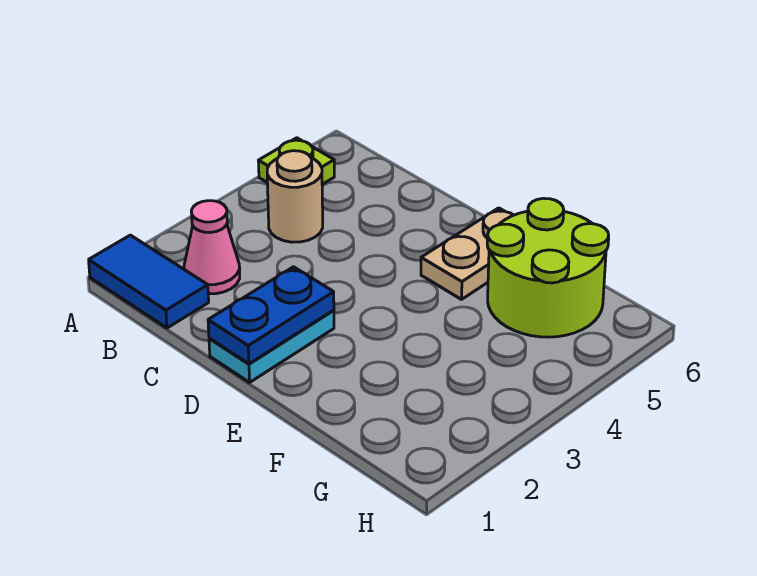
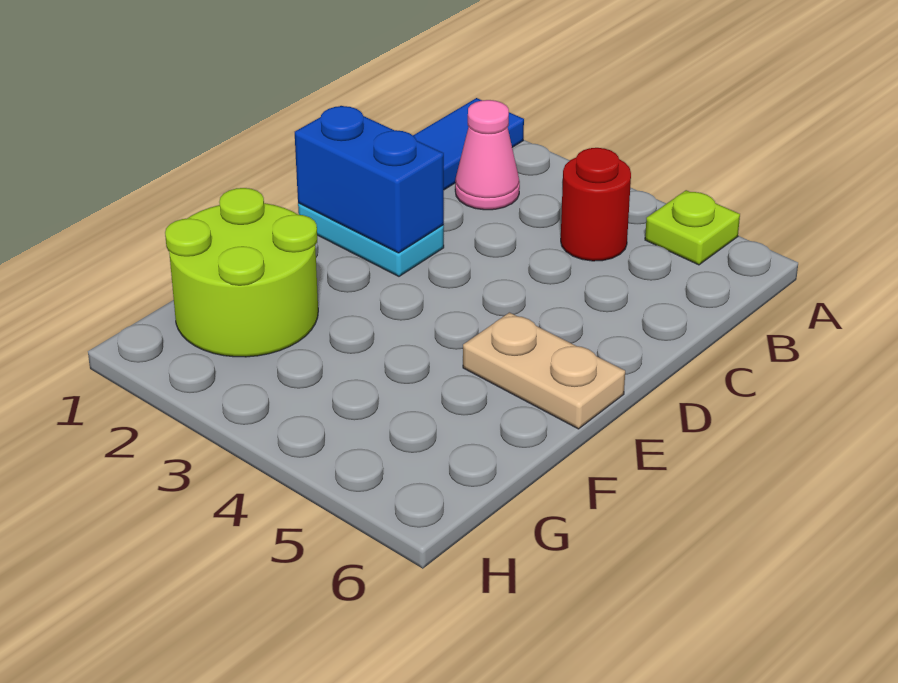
tan round brick B4 level 1 -> red round brick B4 level 1
blue plate D1:D2 level 2 -> blue brick D1:D2 level 2
lime round brick F5:G6 level 1 -> lime round brick F1:G2 level 1

